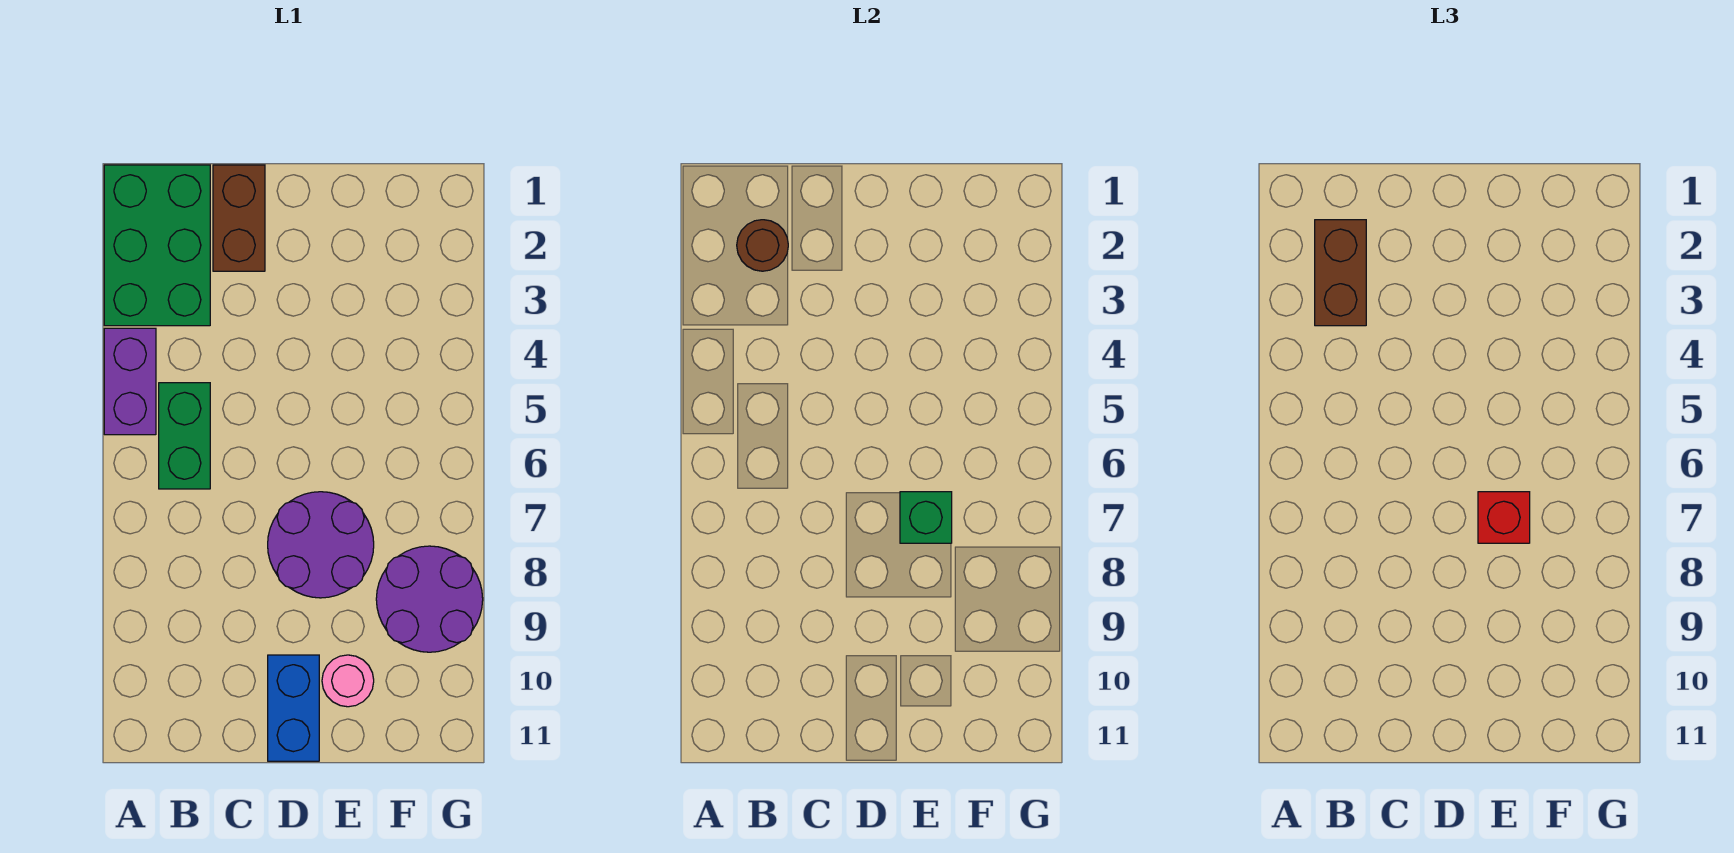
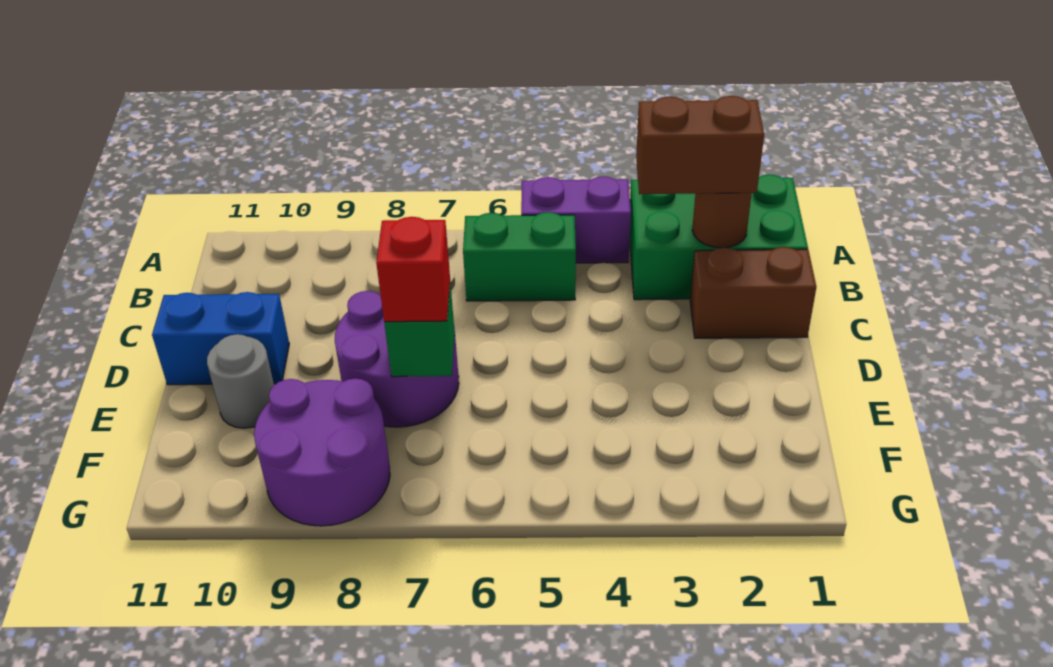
pink round brick E10 level 1 -> grey round brick E10 level 1

